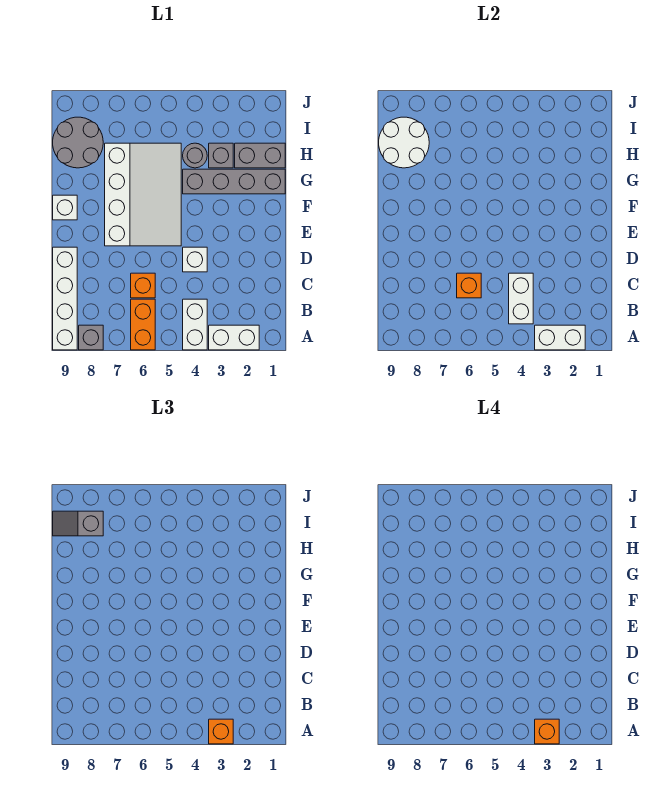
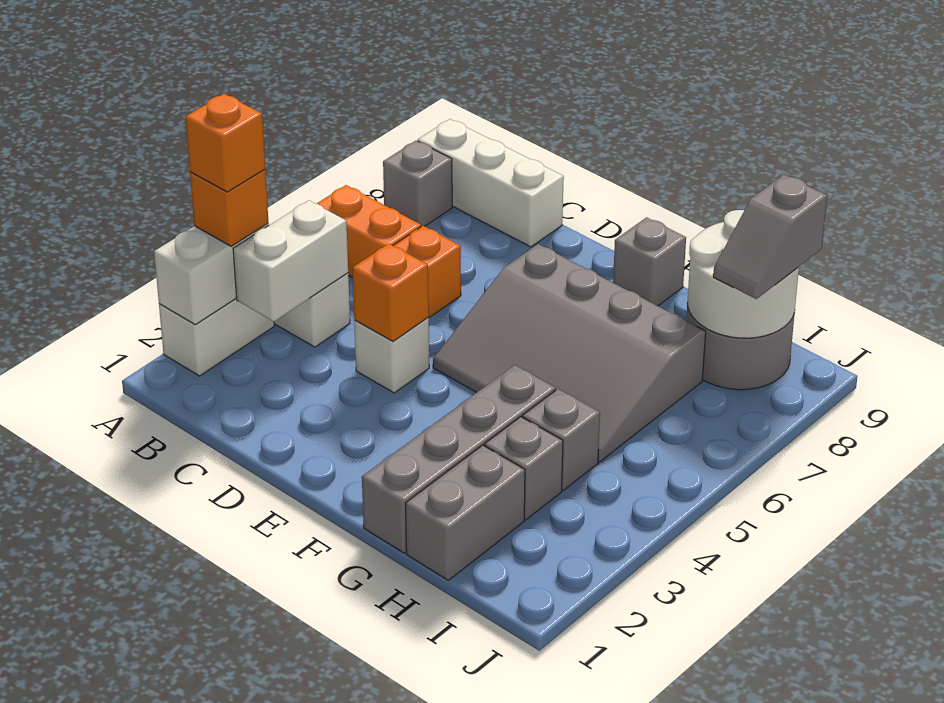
white brick A9:D9 level 1 -> white brick A9:C9 level 1
white brick B4:C4 level 2 -> white brick B3:B4 level 2
orange brick C6 level 2 -> orange brick D4 level 2
white slope E5:H7 level 1 top 7 -> grey slope E5:H7 level 1 top 7
white brick F9 level 1 -> grey brick F9 level 1
grey round brick H4 level 1 -> grey brick H4 level 1
grey slope I8:I9 level 3 top 8 -> grey slope I8:I9 level 3 top 9

